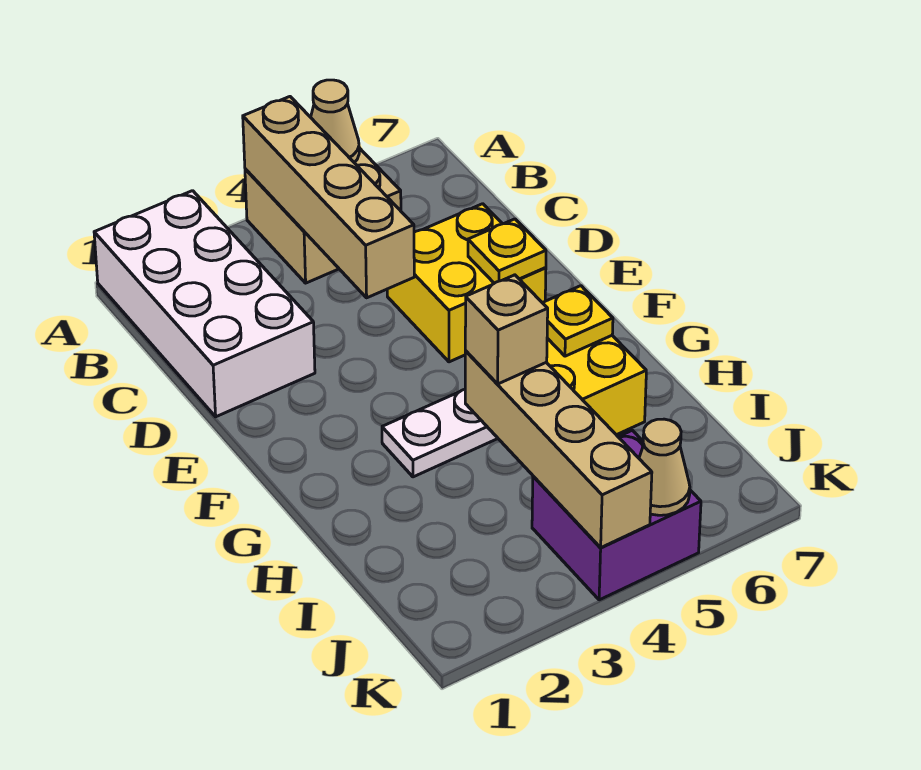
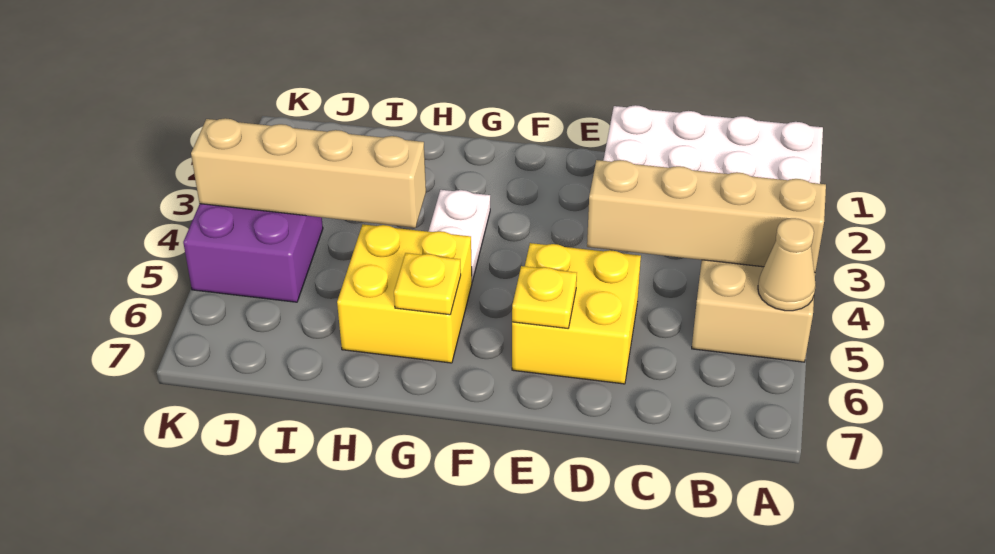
tan brick H4 level 3 -> none
tan cone K5 level 2 -> none

